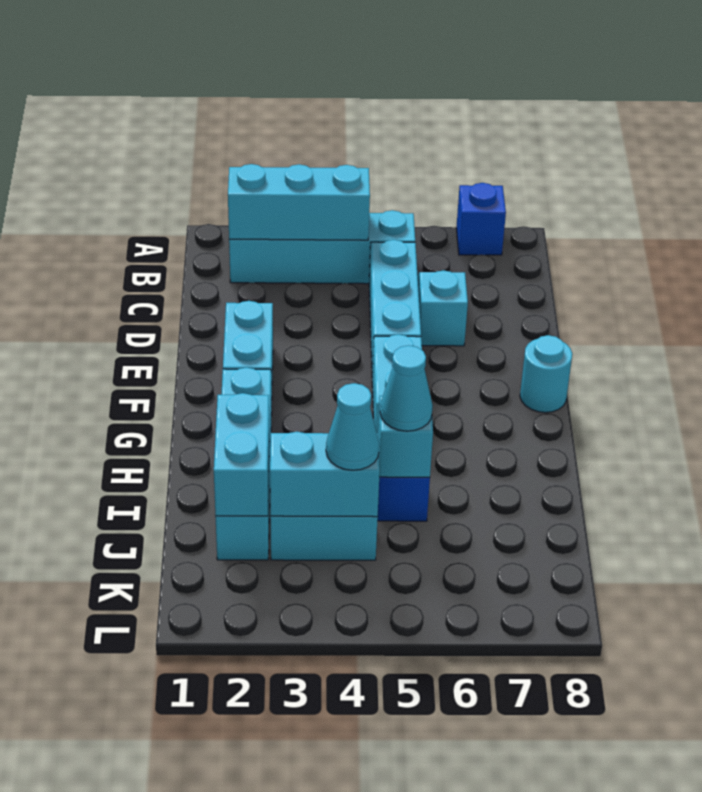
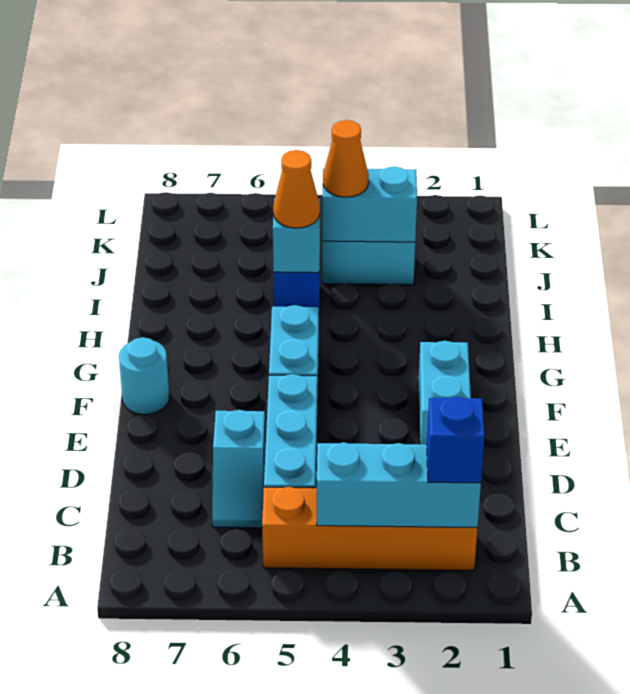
blue brick A7 level 1 -> blue brick B2 level 3
cyan brick B2:B5 level 1 -> orange brick B2:B5 level 1
cyan brick G2:J2 level 1 -> none
cyan brick I2:J2 level 2 -> none
cyan cone I5 level 3 -> orange cone I5 level 3
cyan cone J4 level 3 -> orange cone J4 level 3

